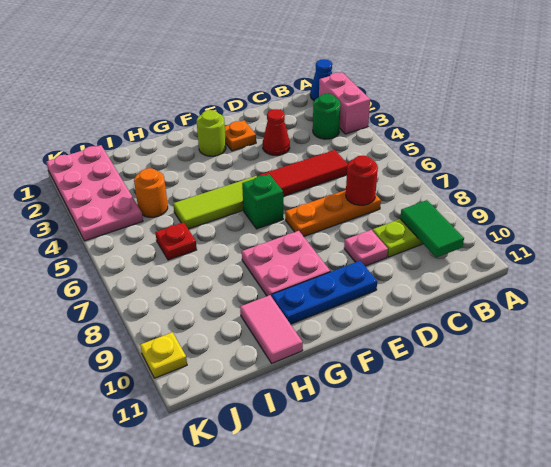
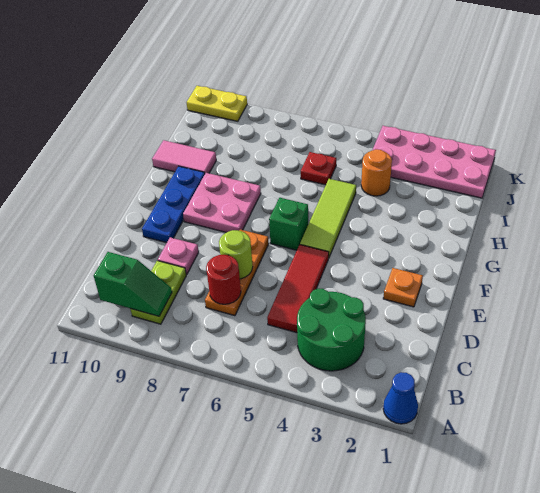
pink brick A2:A3 level 1 -> none
green round brick B3 level 1 -> green round brick B3:C4 level 1
green tile B9:B10 level 2 -> green slope B9:B10 level 2 top 10
red cone D3 level 1 -> none
lime round brick F2 level 1 -> lime round brick D7 level 2
yellow plate K10 level 1 -> yellow plate K10:K11 level 1

